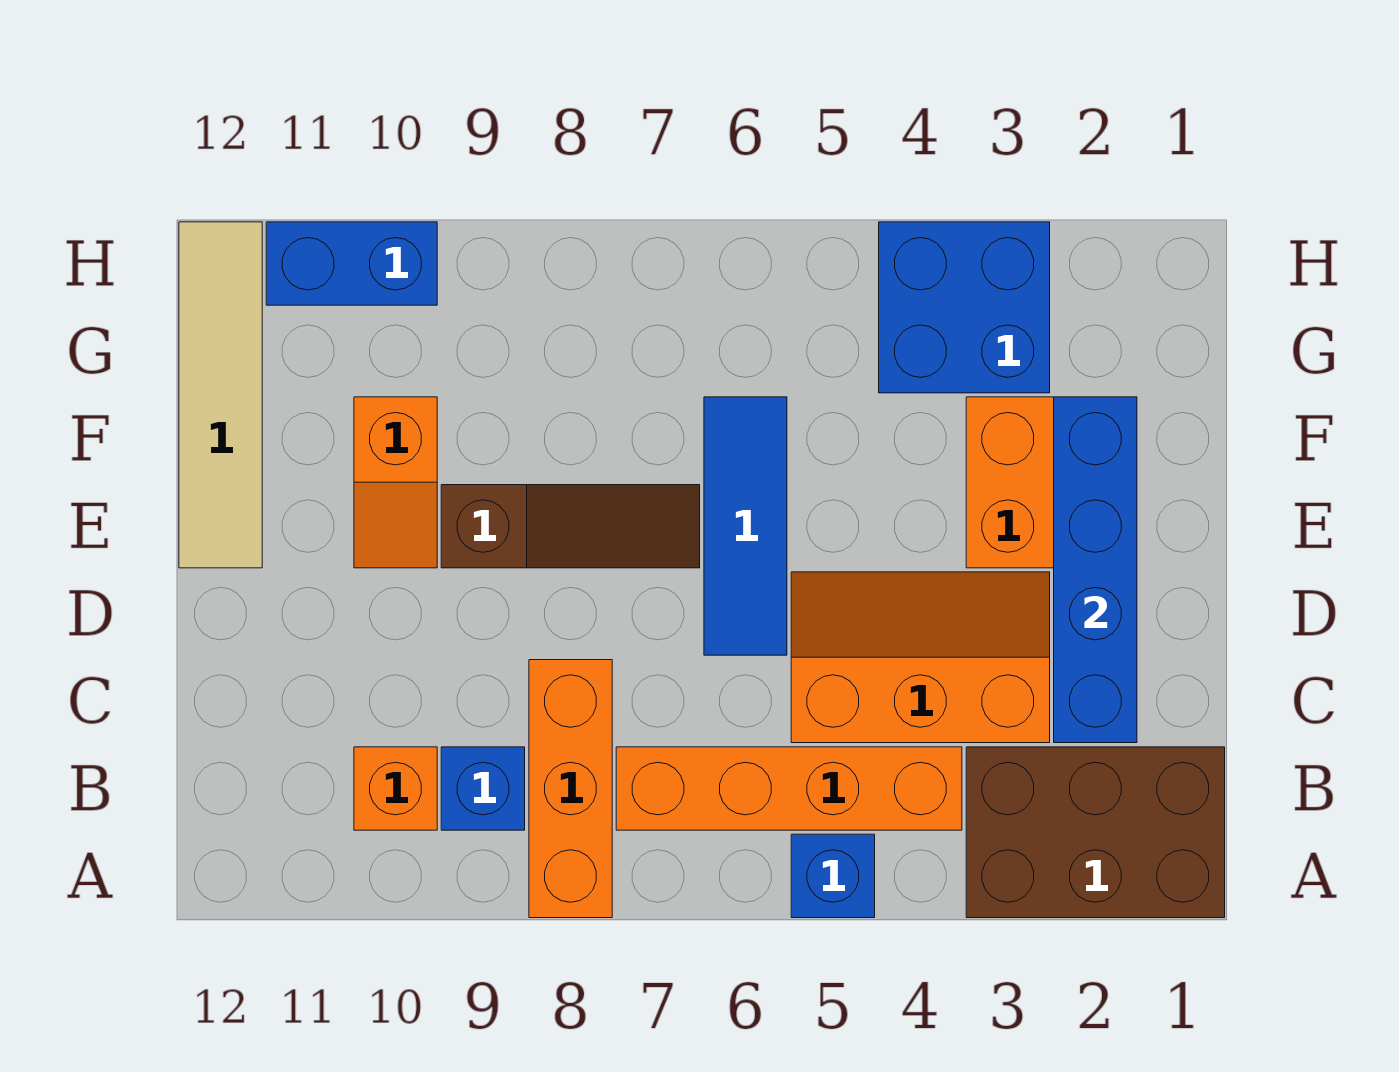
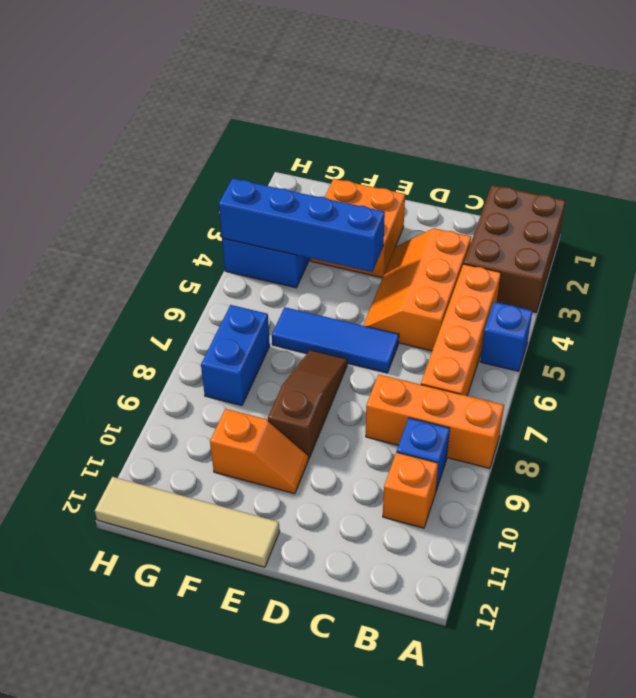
blue brick C2:F2 level 2 -> blue brick E4:H4 level 2
blue brick H10:H11 level 1 -> blue brick G7:G8 level 1

